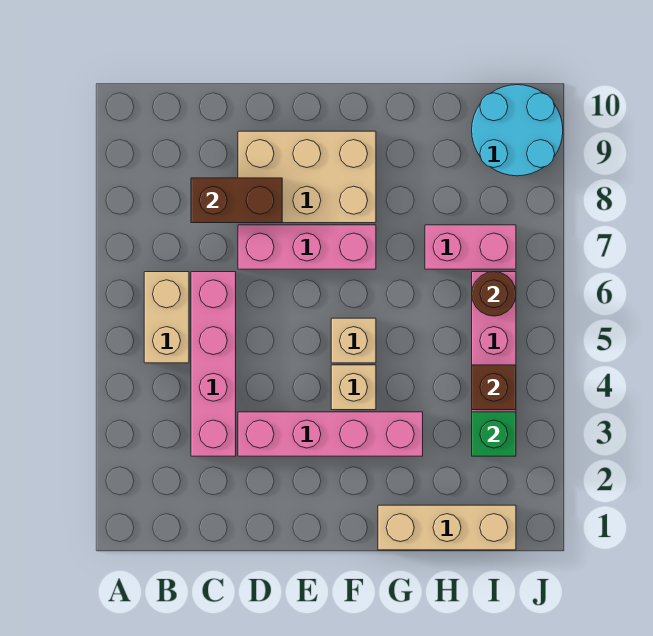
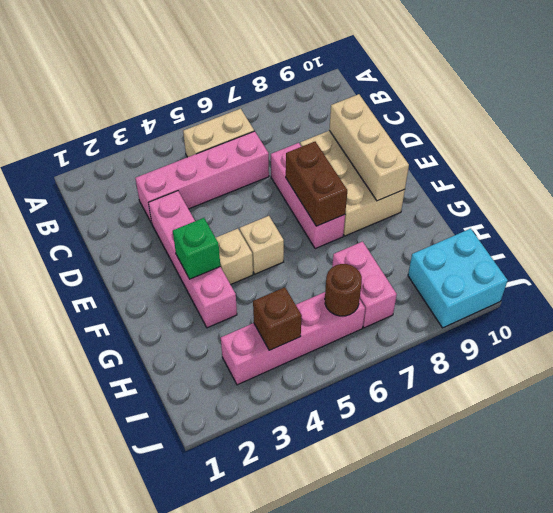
brown brick C8:D8 level 2 -> brown brick E7:F7 level 2
tan brick G1:I1 level 1 -> tan brick D9:F9 level 2
green brick I3 level 2 -> green brick F3 level 2
cyan round brick I9:J10 level 1 -> cyan brick I9:J10 level 1

